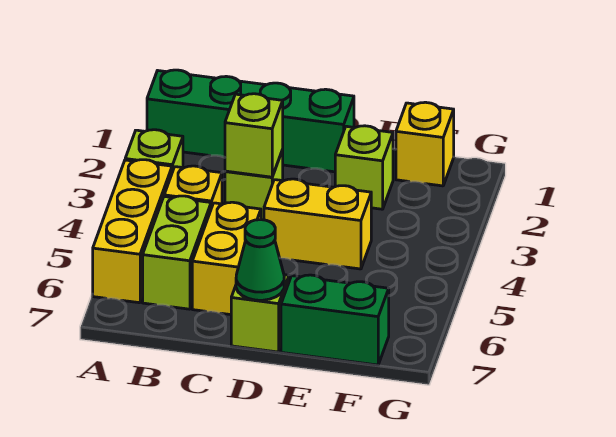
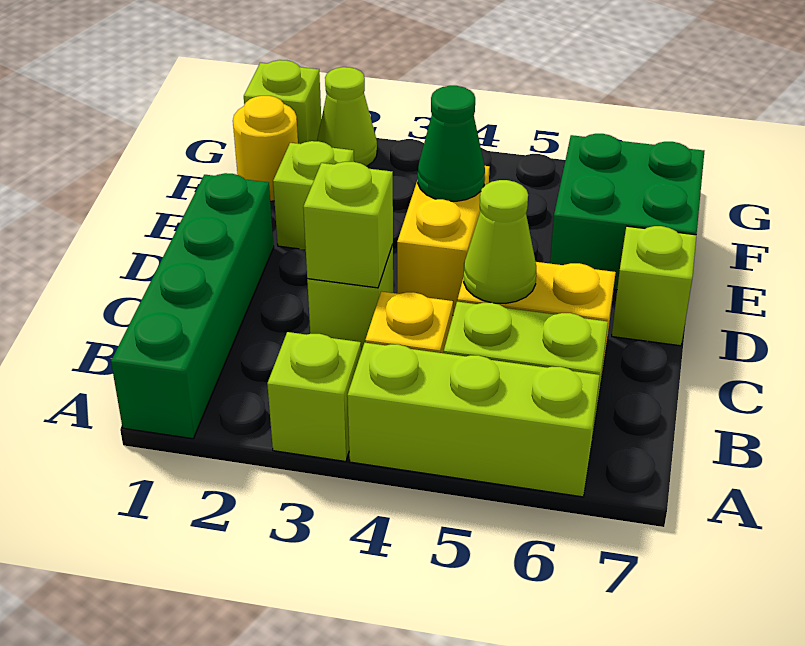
yellow brick A4:A6 level 1 -> lime brick A4:A6 level 1
none -> lime cone C5 level 2
green cone D7 level 2 -> green cone E4 level 2
green brick E7:F7 level 1 -> green brick E6:F7 level 1
yellow brick F1 level 1 -> yellow round brick F1 level 1
none -> lime brick G1 level 1
none -> lime cone G2 level 1

